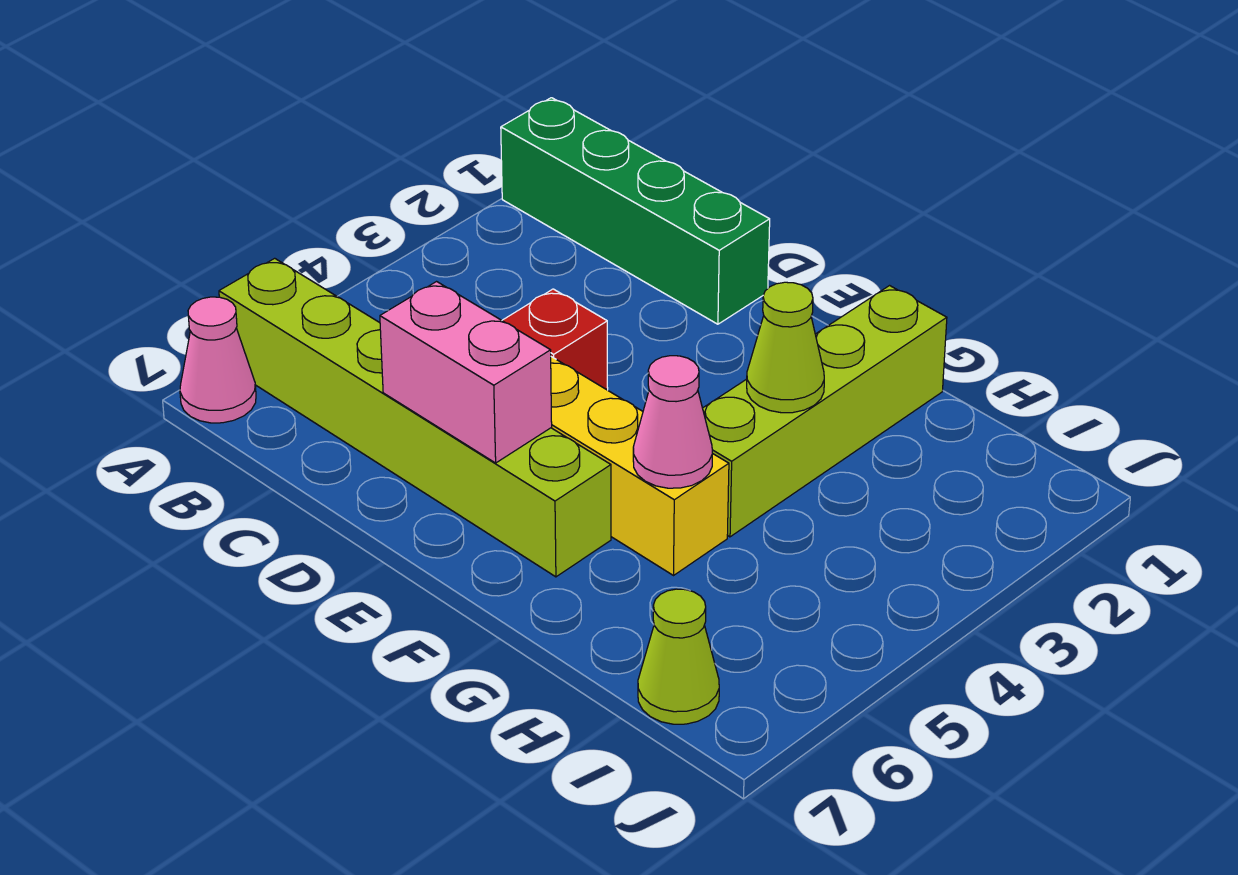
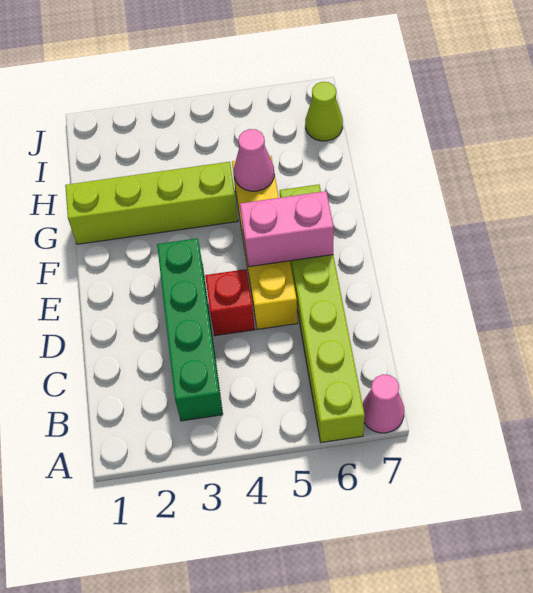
green brick A1:D1 level 1 -> green brick B3:E3 level 1
pink brick D6:E6 level 2 -> pink brick E5:E6 level 2
lime cone G3 level 2 -> none

